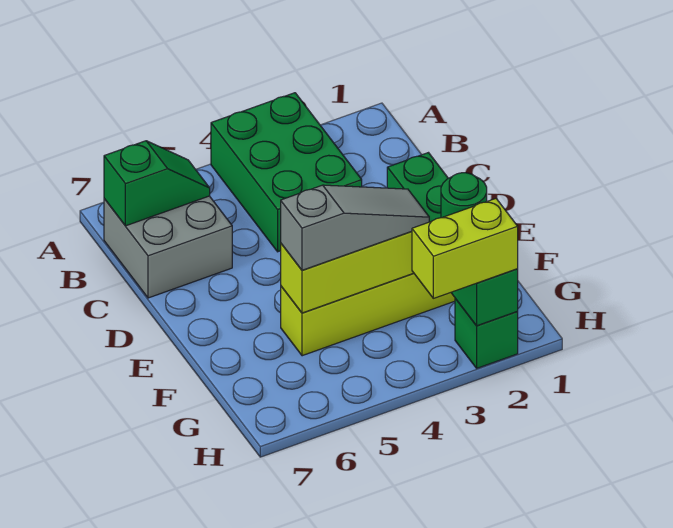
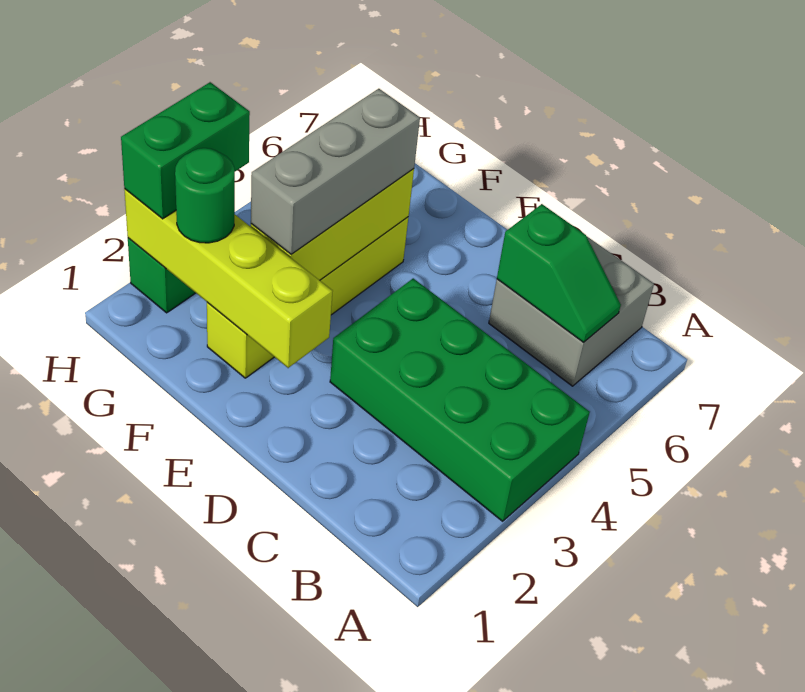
green brick A3:C4 level 1 -> green brick A3:D4 level 1
green slope B6:B7 level 2 top 7 -> green slope B6:C6 level 2 top C
green brick E2:H2 level 2 -> lime brick E2:H2 level 2
grey slope F3:F5 level 3 top 5 -> grey brick F3:F5 level 3
lime brick H2:H3 level 3 -> green brick H2:H3 level 3

